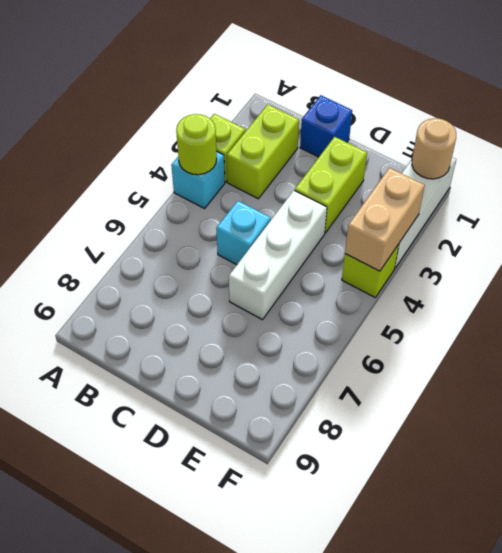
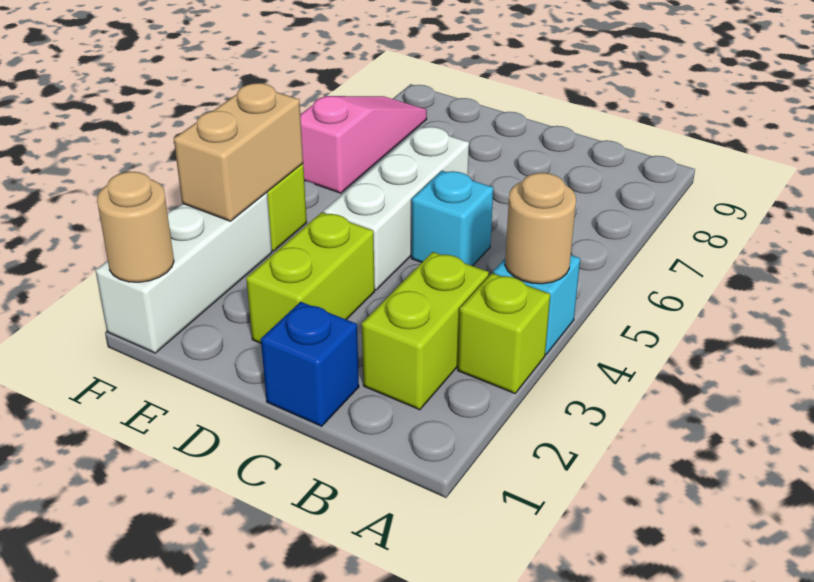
lime round brick A4 level 2 -> tan round brick A4 level 2
none -> pink slope F6:F8 level 1 top 6

